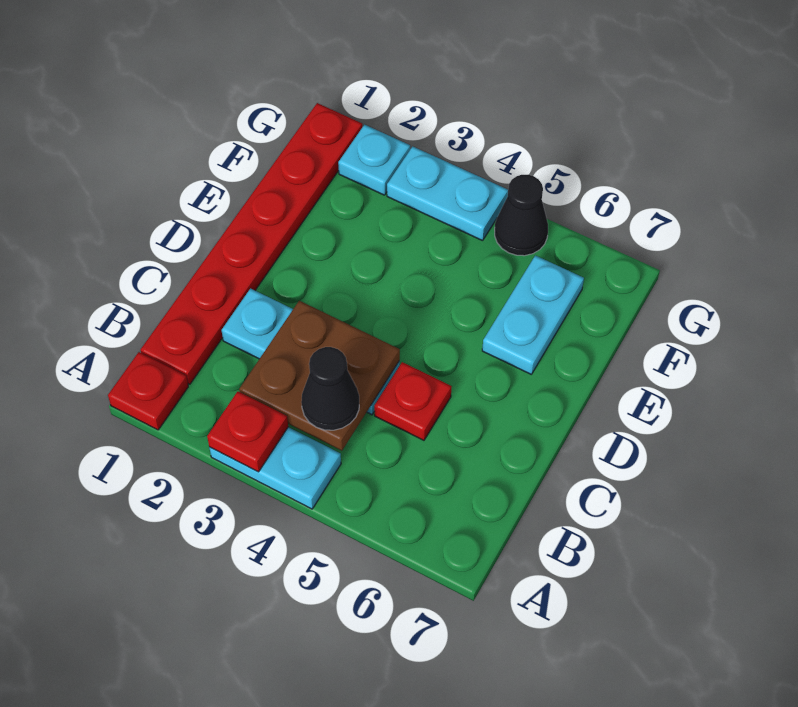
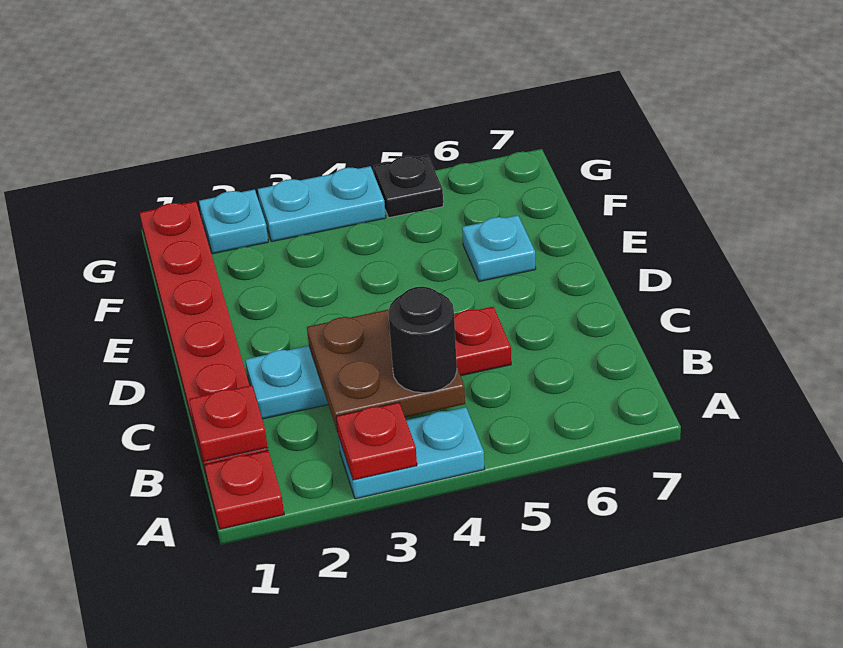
none -> red plate B1 level 2
black cone B4 level 3 -> black round brick B4 level 3
cyan plate E6:F6 level 1 -> cyan plate E6 level 1
black cone G5 level 1 -> black plate G5 level 1

